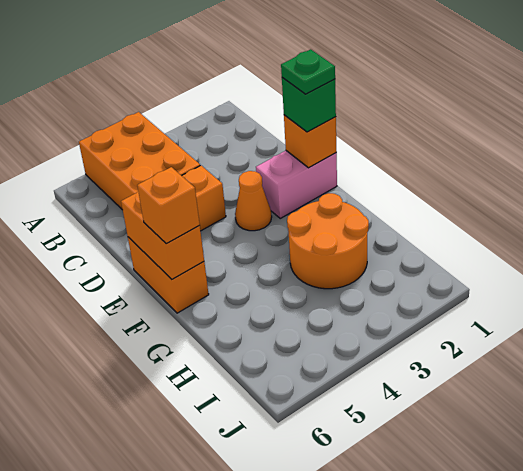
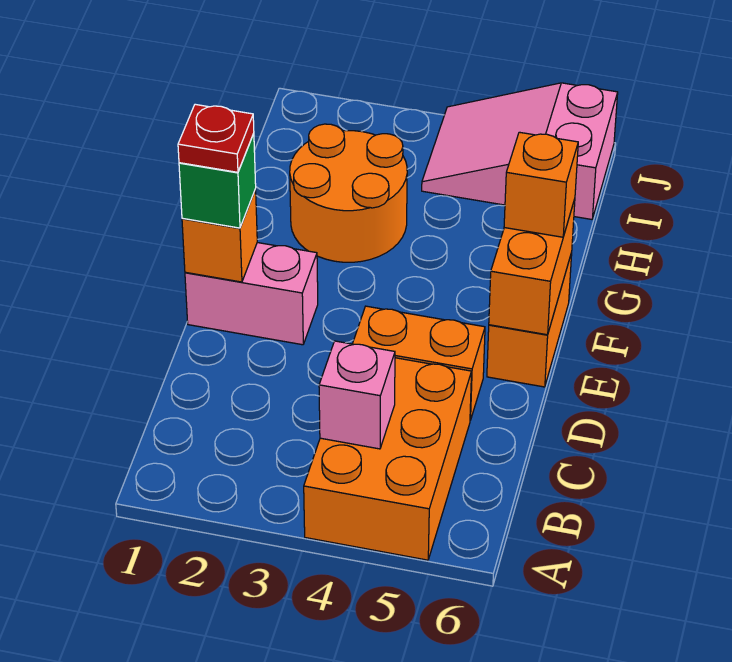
none -> pink brick B4 level 2
green plate E1 level 4 -> red plate E1 level 4
orange cone E3 level 1 -> none
none -> pink slope I4:J6 level 1 top 6

